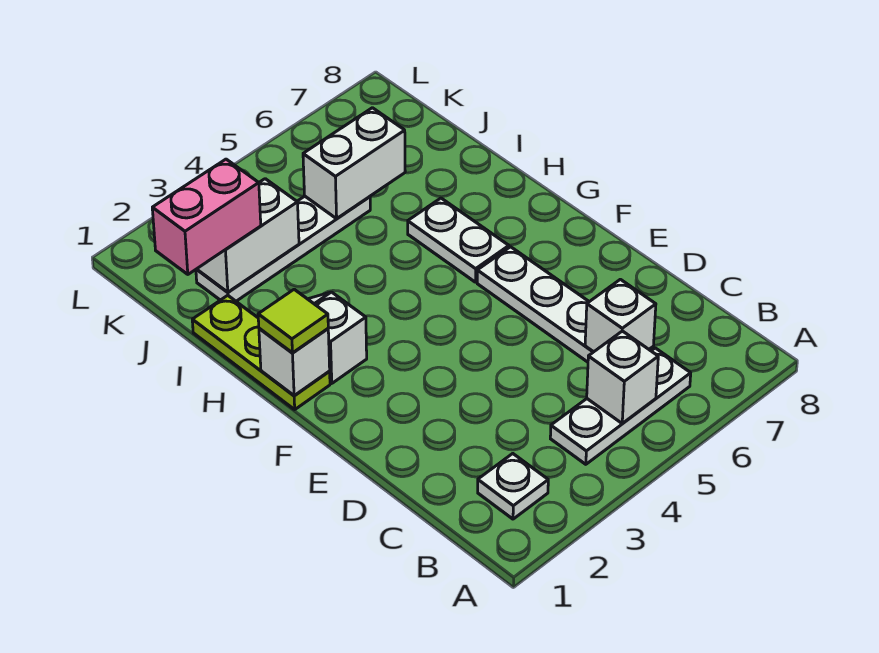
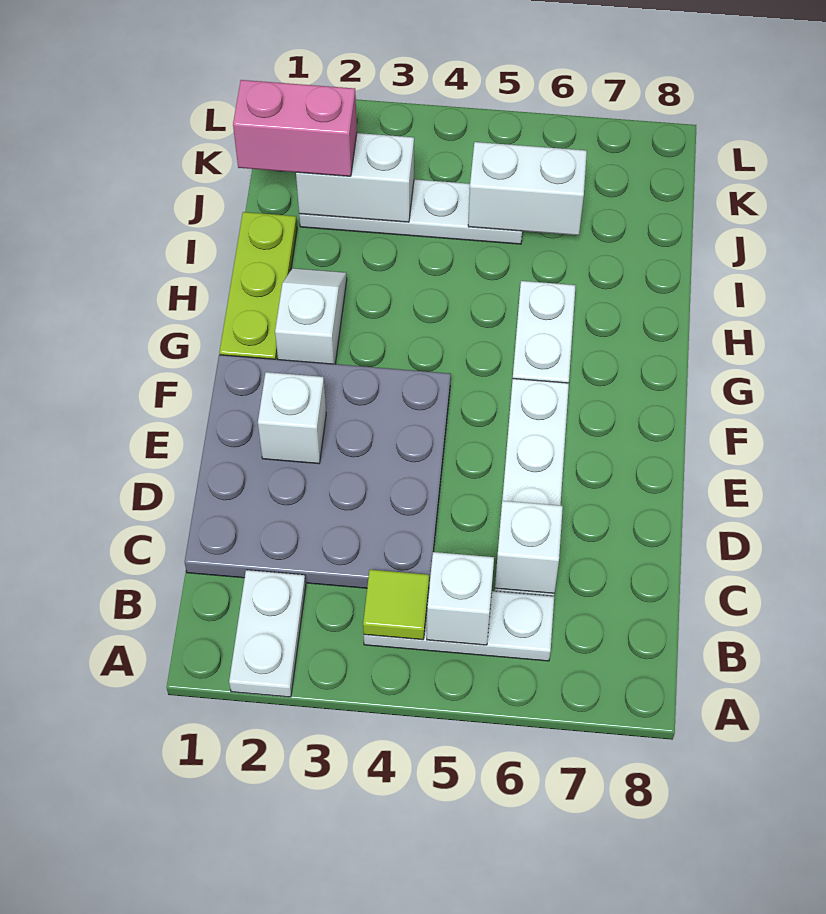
white plate B2 level 1 -> white plate A2:B2 level 1
none -> grey plate C1:F4 level 1
white brick G1 level 2 -> white brick E2 level 2
lime tile G1 level 3 -> lime tile B4 level 2

